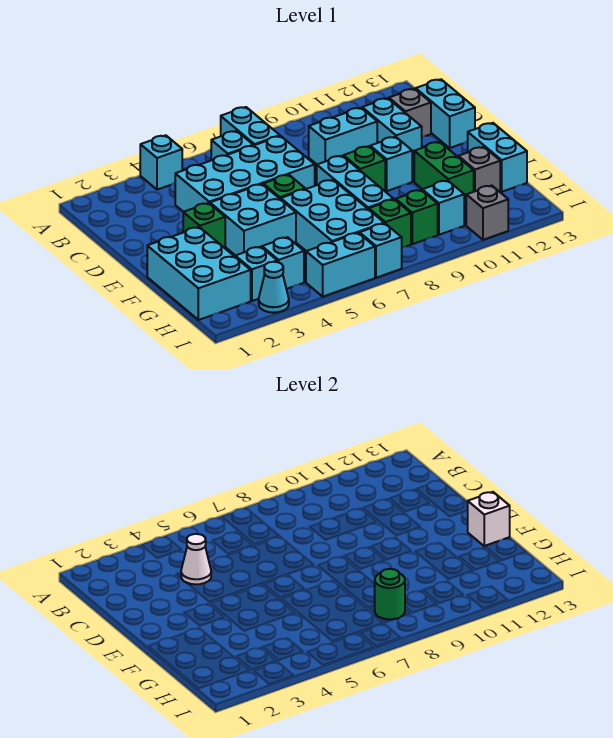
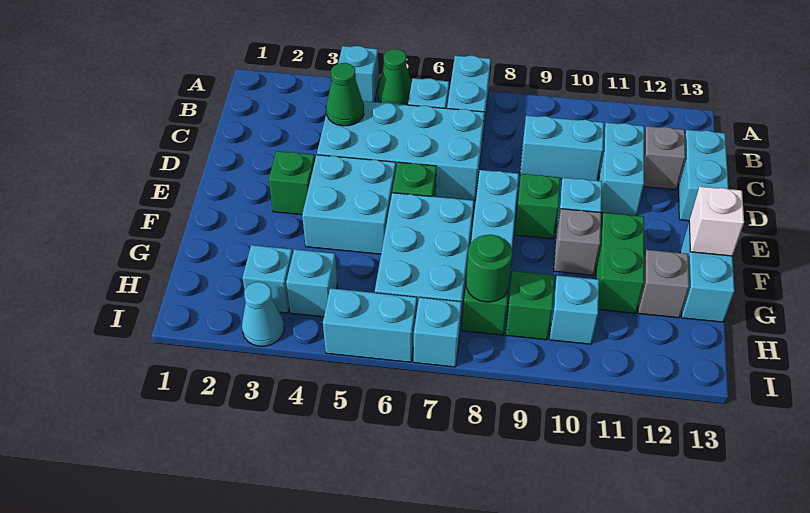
none -> green cone A5 level 1
white cone C4 level 2 -> green cone C4 level 2
cyan brick F1:H2 level 1 -> none
grey brick I11 level 1 -> grey brick F10 level 1

